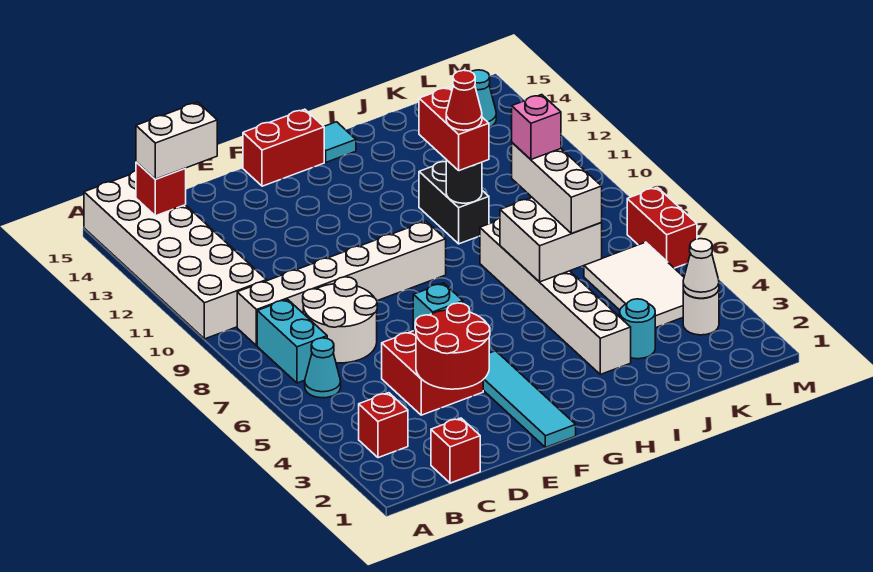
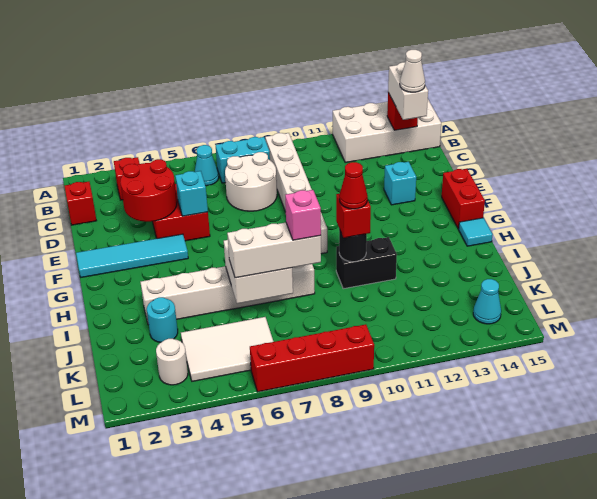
white brick A10:B15 level 1 -> white brick A12:B15 level 1
none -> cyan brick E13 level 1
red brick I10:I11 level 3 -> red brick I10 level 3
white cone L3 level 2 -> white cone C14 level 4
red brick M6:M7 level 1 -> red brick M6:M9 level 1

